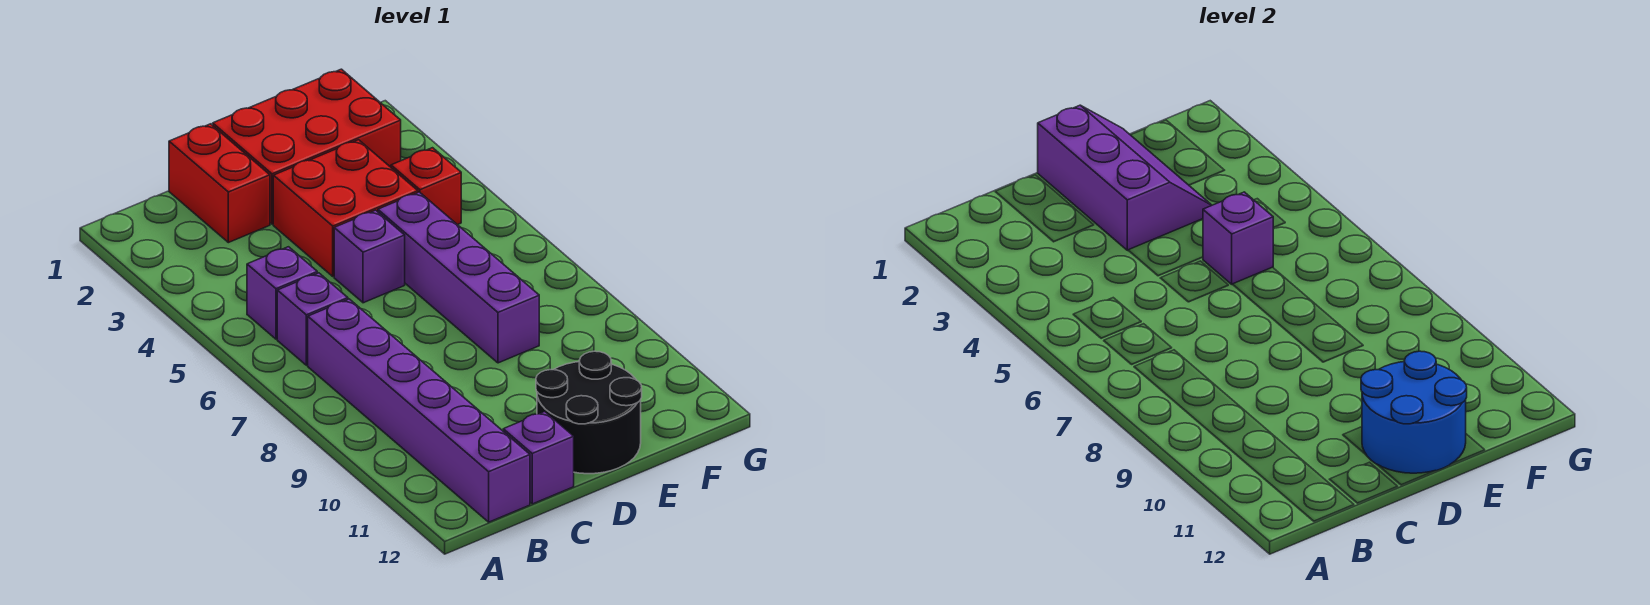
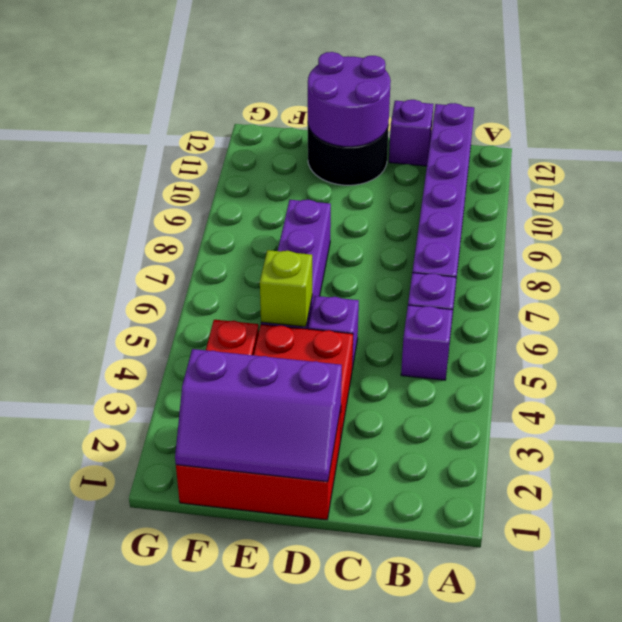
red brick C1:C2 level 1 -> none
purple slope D1:E3 level 2 top D -> purple slope D1:F2 level 2 top 2
blue round brick D11:E12 level 2 -> purple round brick D11:E12 level 2
purple brick E5 level 2 -> lime brick E5 level 2

